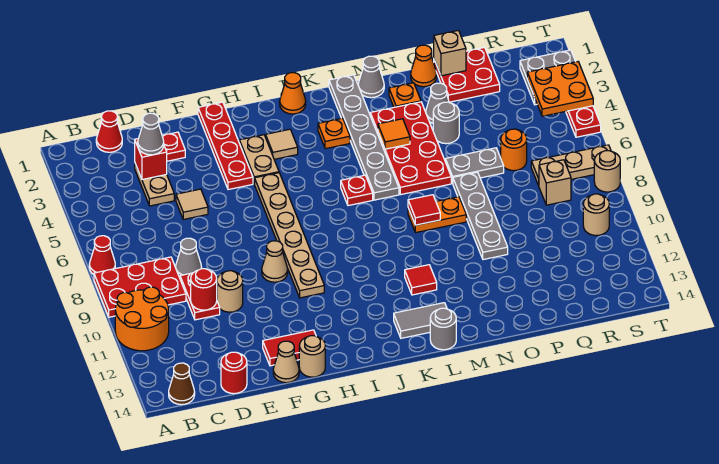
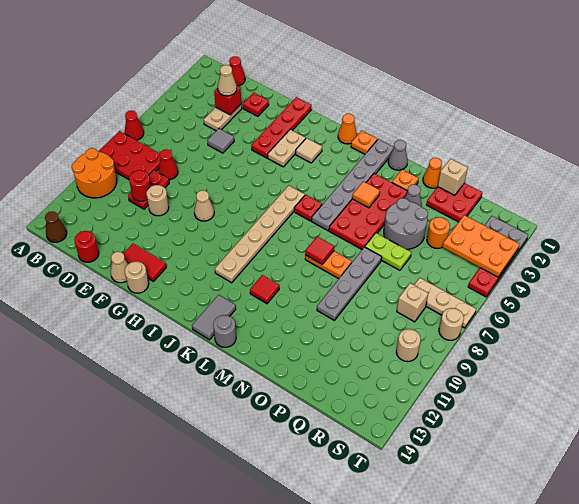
grey cone D3 level 3 -> tan cone D3 level 3
grey cone D8 level 1 -> red cone D8 level 1
tan tile E5 level 1 -> grey tile E5 level 1
tan plate H5:H10 level 1 -> tan plate J6:J11 level 1
orange plate K3 level 1 -> orange plate K1 level 1
grey tile K13:L13 level 1 -> grey tile K13:K14 level 1
grey round brick O4 level 1 -> grey round brick O4:P5 level 1
grey plate O6:P6 level 1 -> lime plate O6:P6 level 1
orange round brick Q6 level 1 -> orange round brick Q4 level 1
orange plate S3:T4 level 2 -> orange plate R3:T4 level 2

